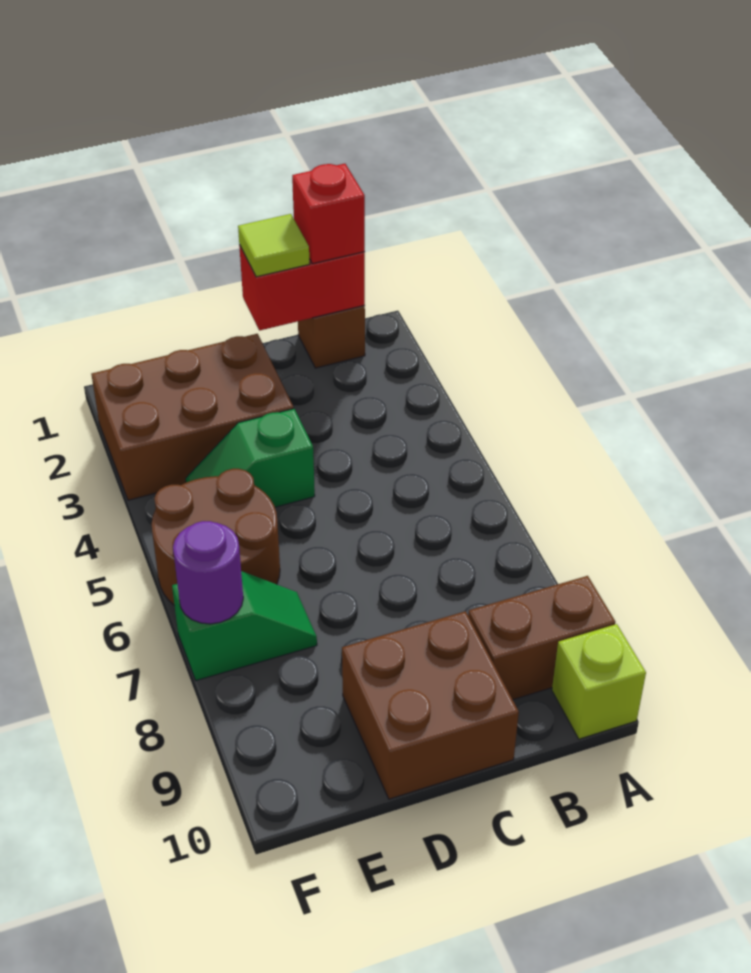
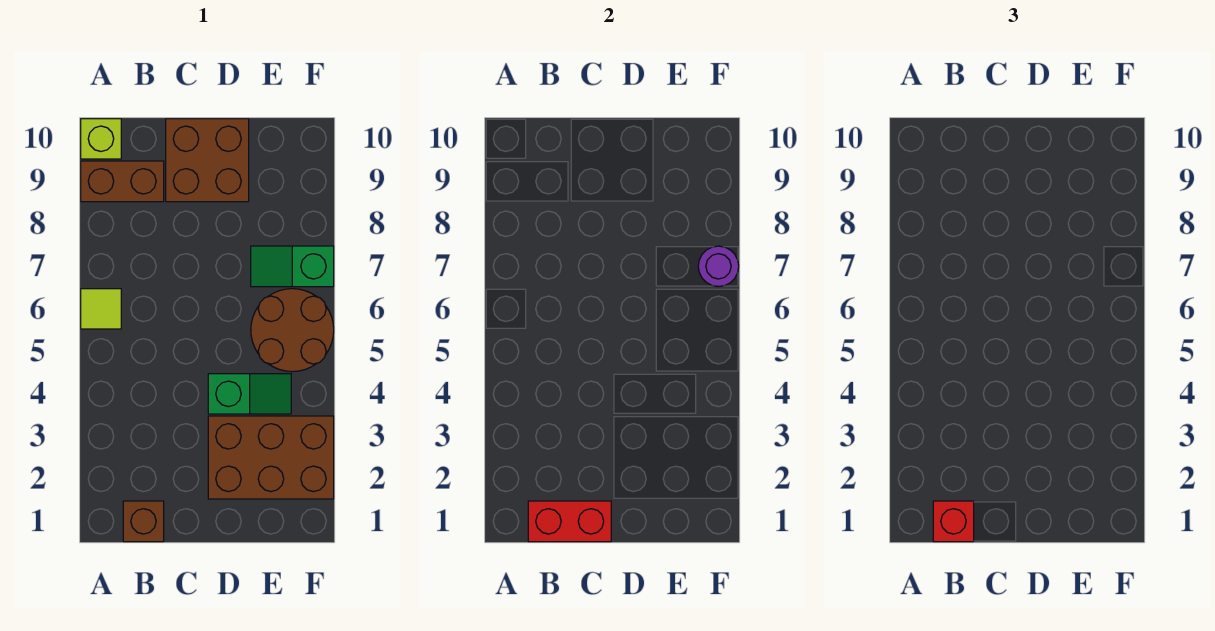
lime tile C1 level 3 -> lime tile A6 level 1

